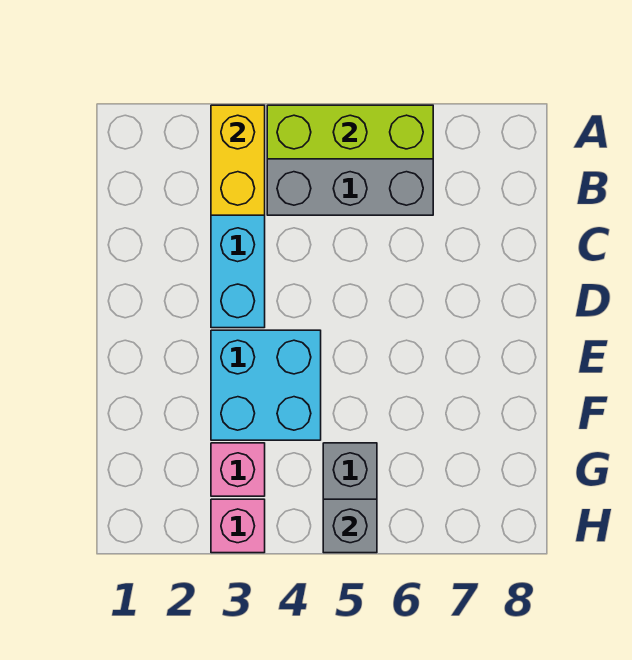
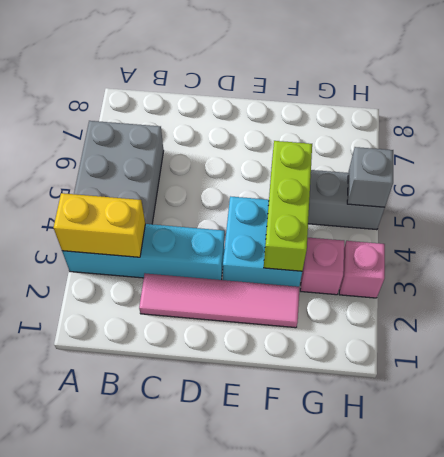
lime brick A4:A6 level 2 -> lime brick F3:F5 level 2
none -> pink tile C2:F2 level 1

